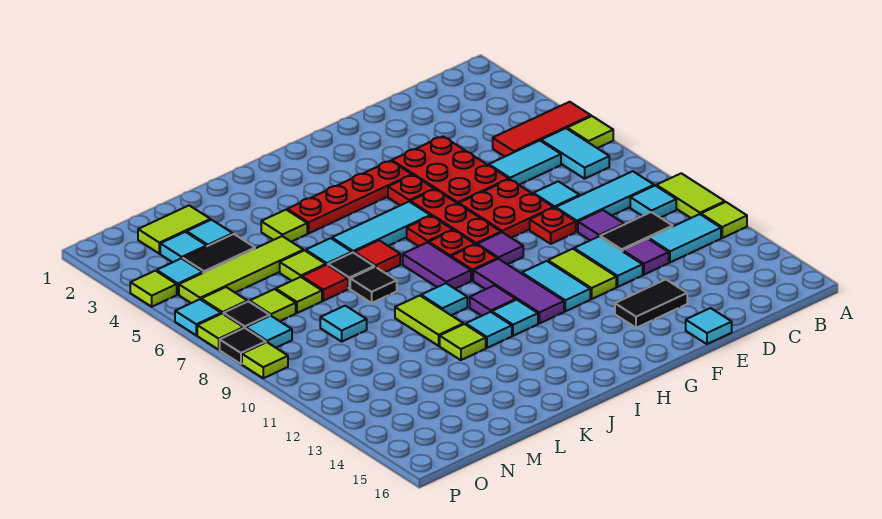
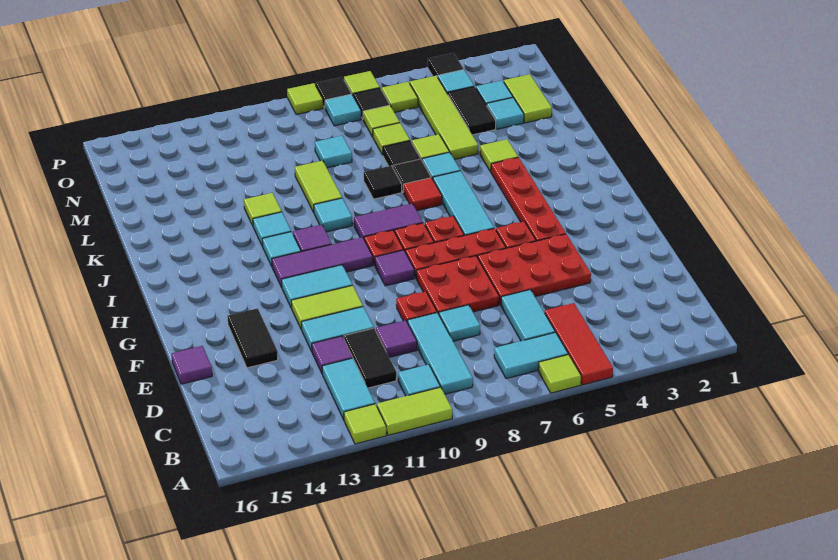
cyan tile E16 level 1 -> purple tile E16 level 1
lime tile K10:K11 level 1 -> lime tile K10:L10 level 1
red tile L7 level 1 -> black tile L7 level 1
lime tile P4 level 1 -> black tile P4 level 1
cyan tile P6 level 1 -> none

